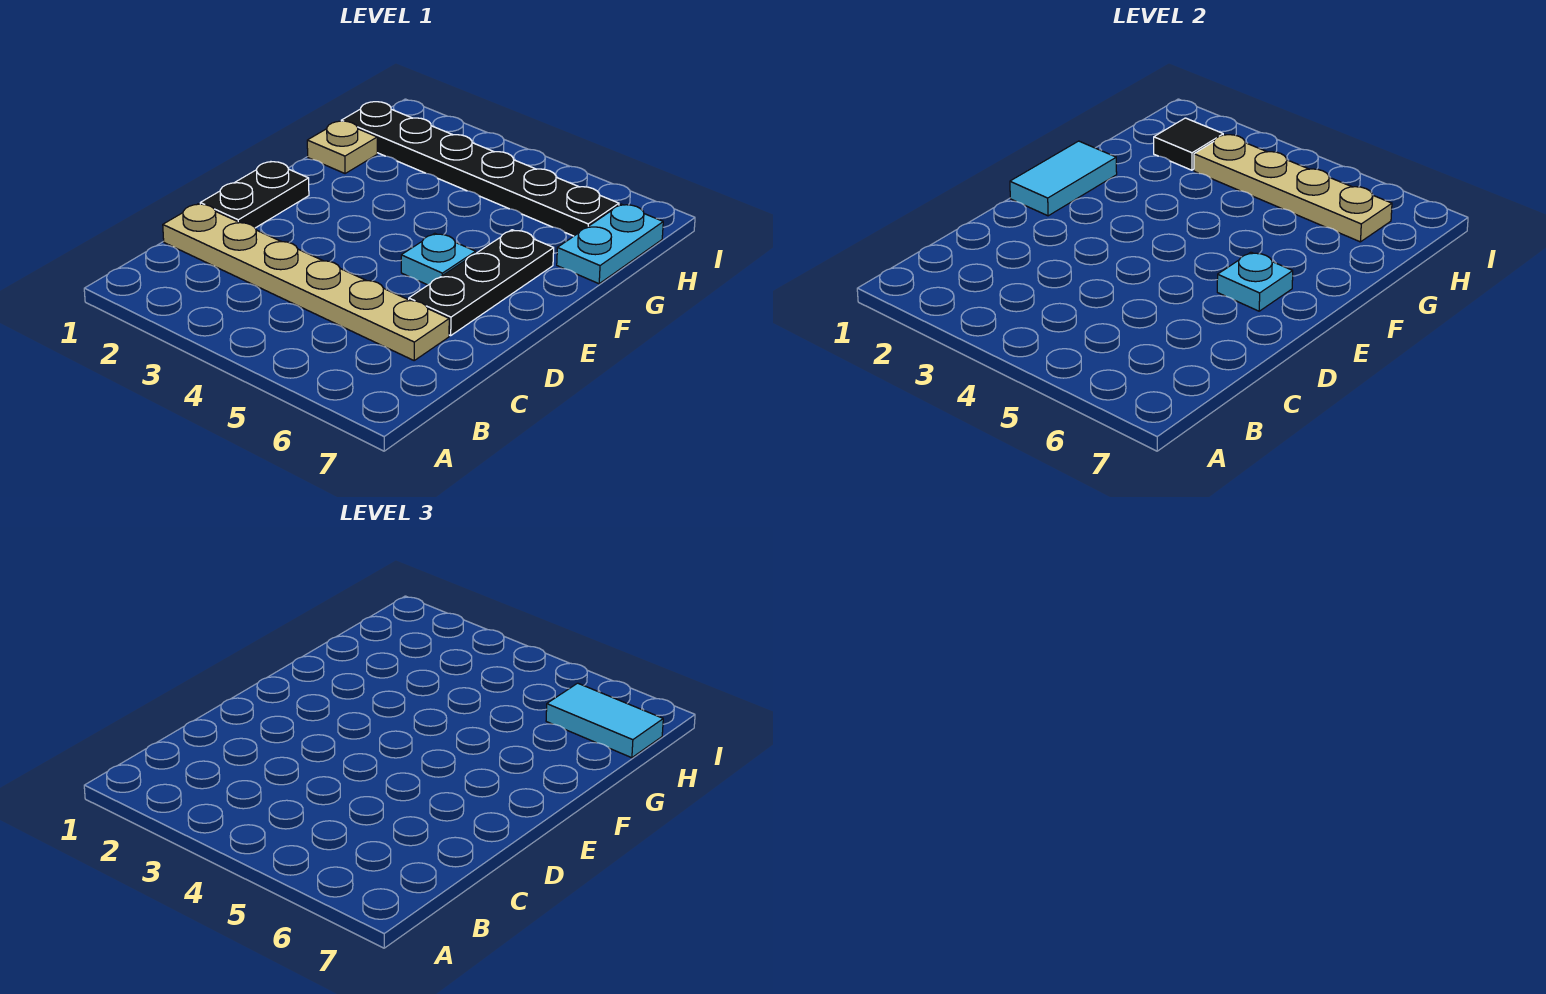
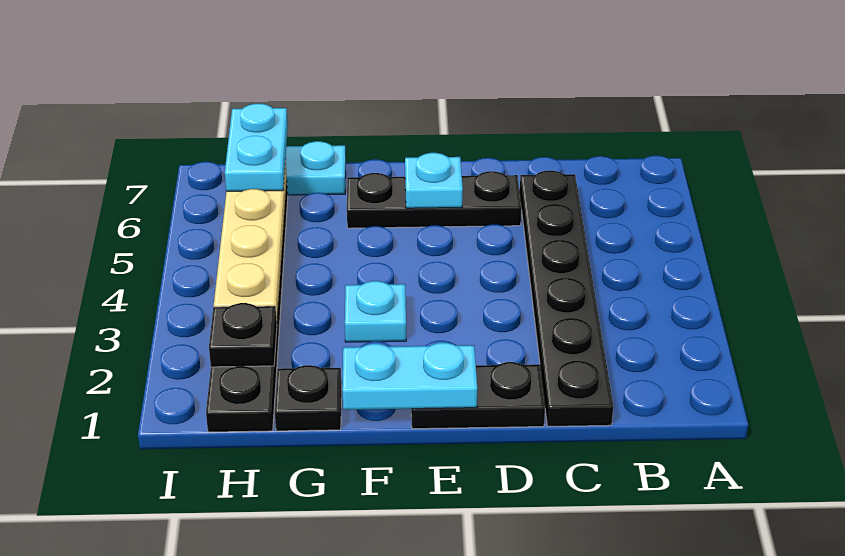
tan plate C1:C6 level 1 -> black plate C1:C6 level 1
cyan tile E1:F1 level 2 -> cyan plate E1:F1 level 2
cyan plate E5 level 1 -> cyan plate F3 level 1
tan plate G1 level 1 -> black plate G1 level 1
black tile H2 level 2 -> black plate H2 level 2
cyan tile H6:H7 level 3 -> cyan plate H6:H7 level 3

